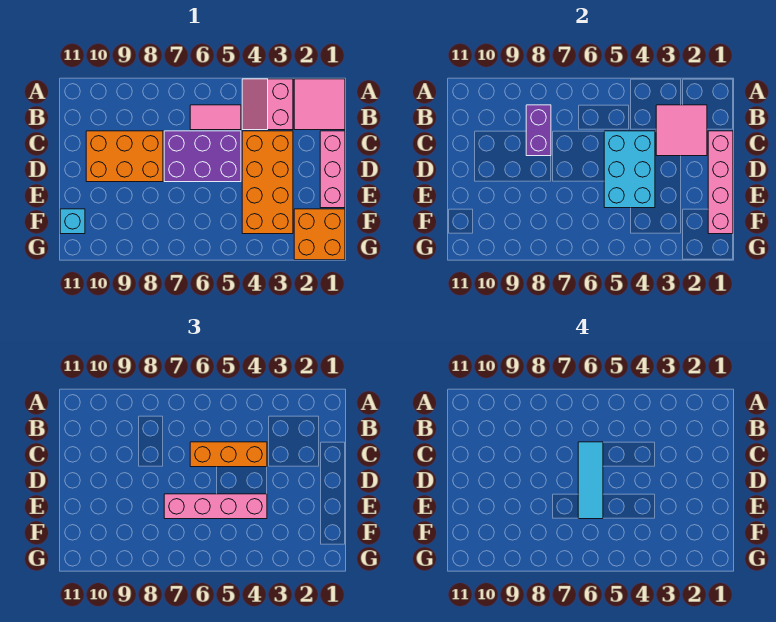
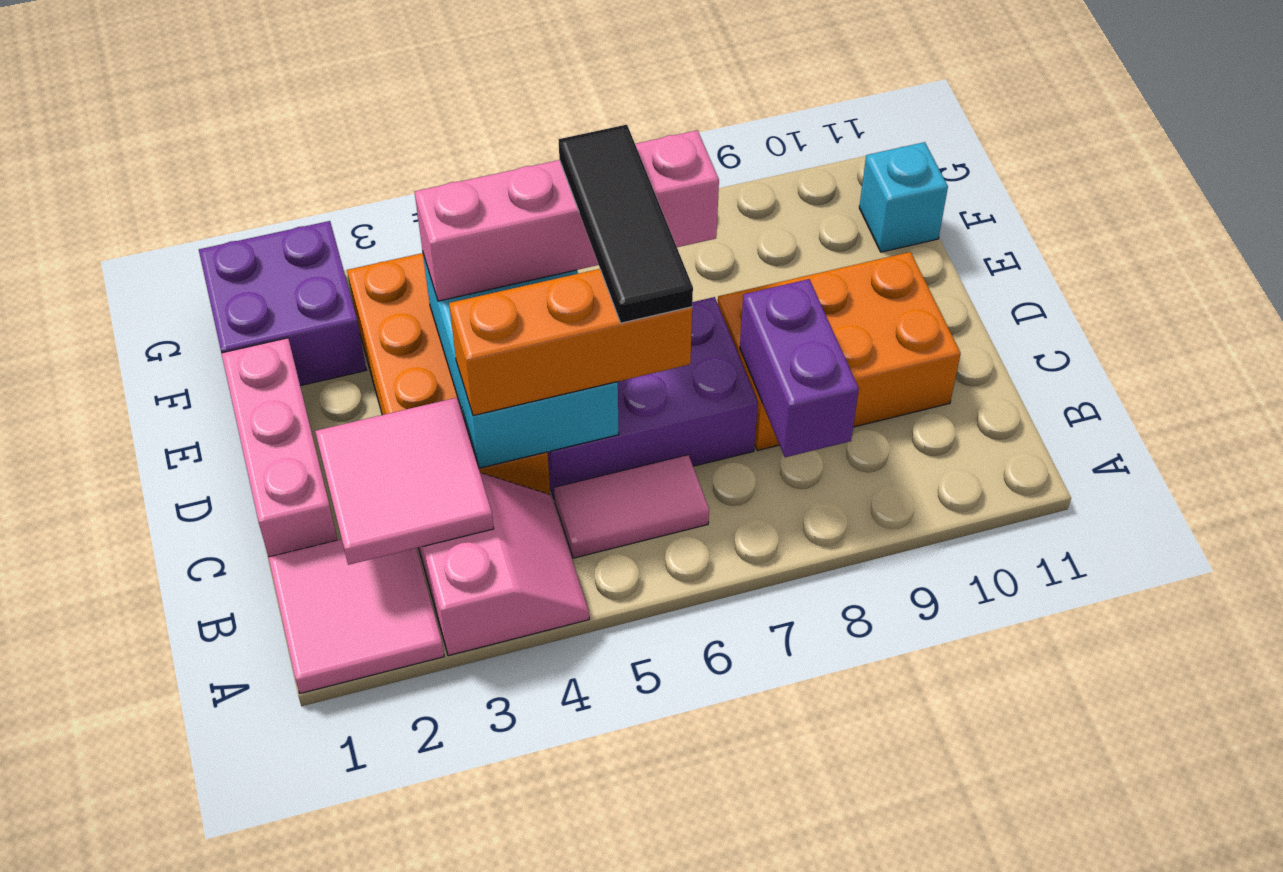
pink brick C1:F1 level 2 -> none
cyan tile C6:E6 level 4 -> black tile C6:E6 level 4
orange brick F1:G2 level 1 -> purple brick F1:G2 level 1

